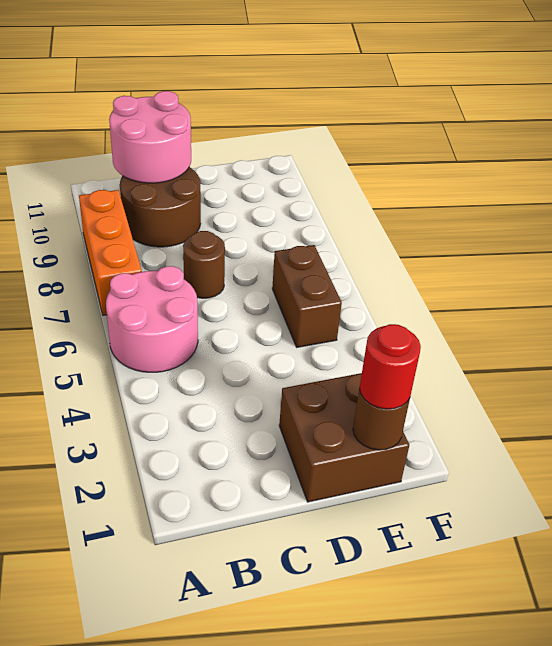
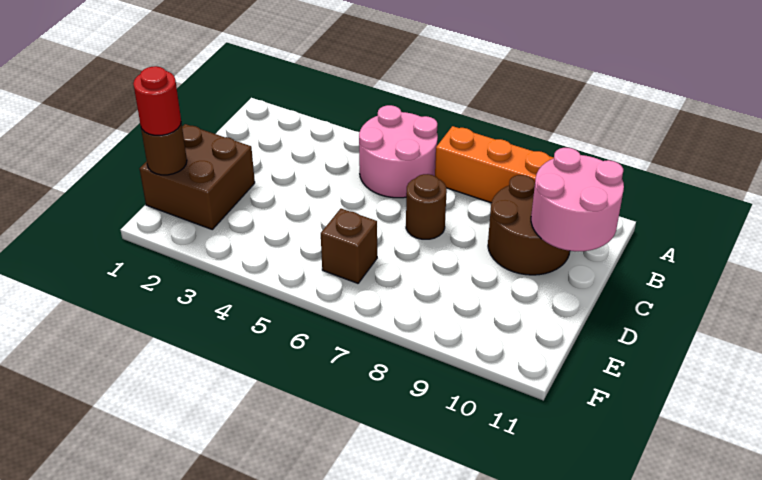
brown brick E5:E6 level 1 -> brown brick E6 level 1

